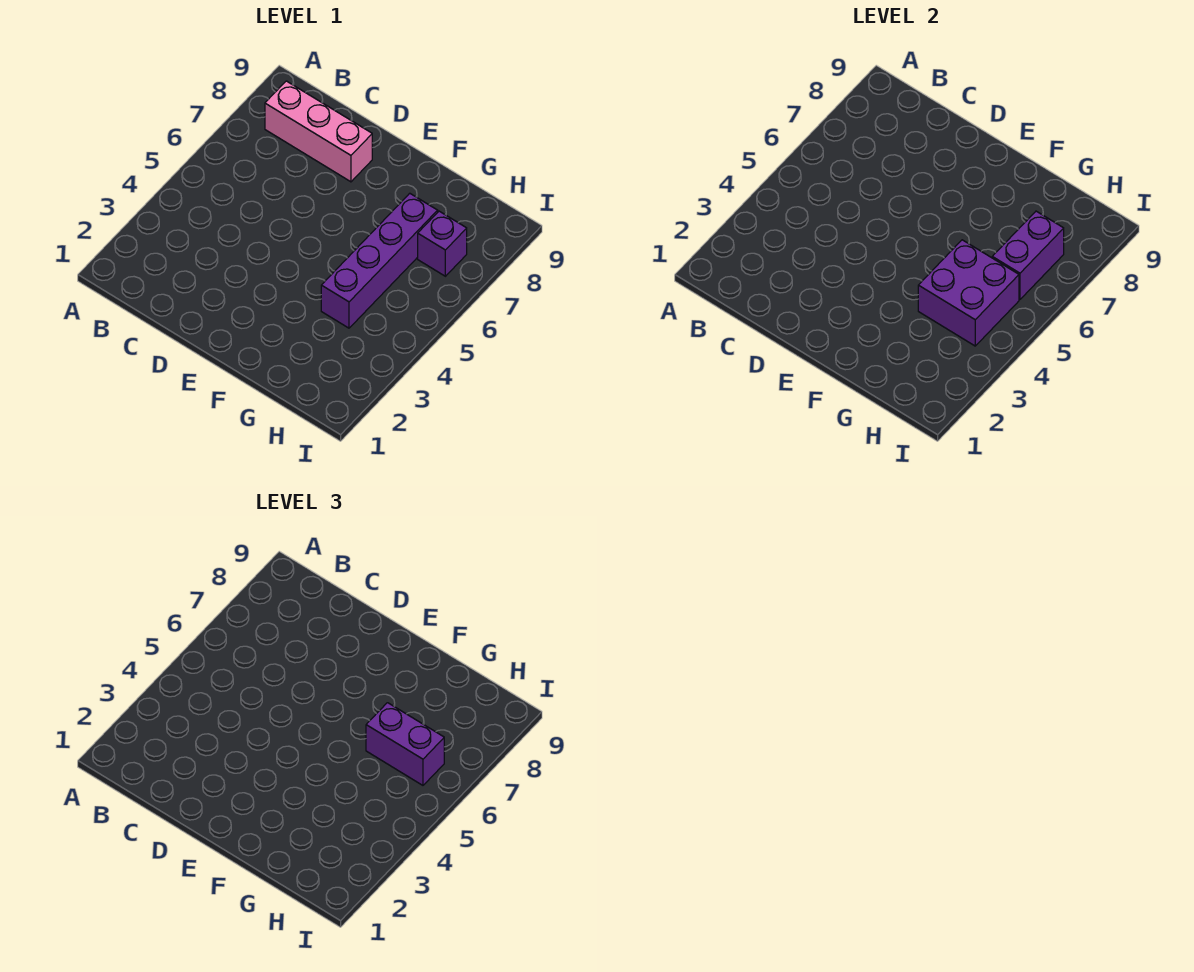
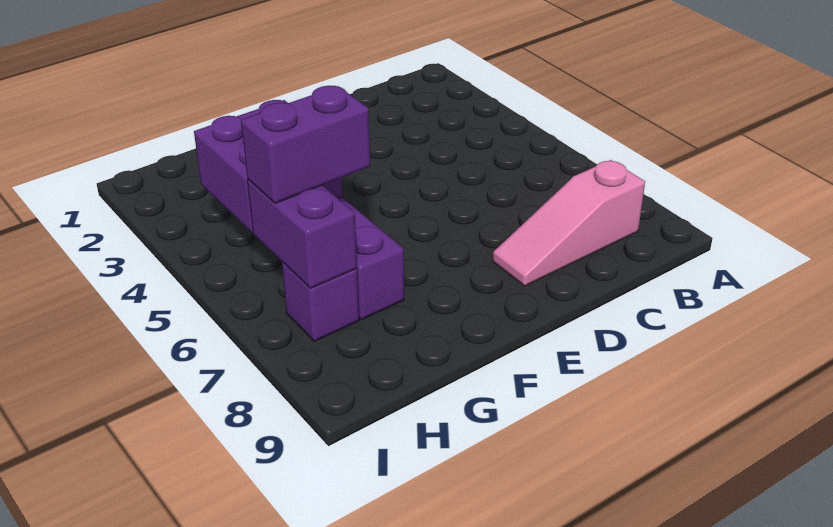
pink brick B8:D8 level 1 -> pink slope B8:D8 level 1 top B

